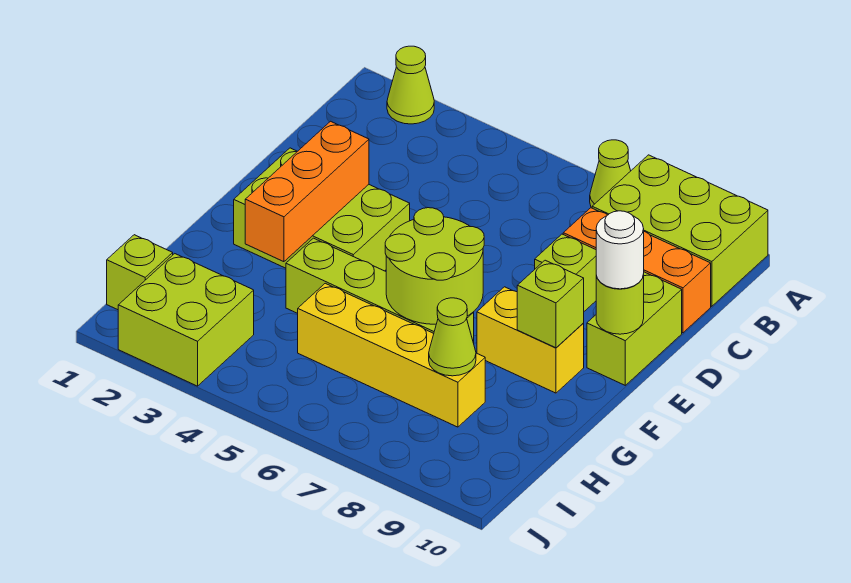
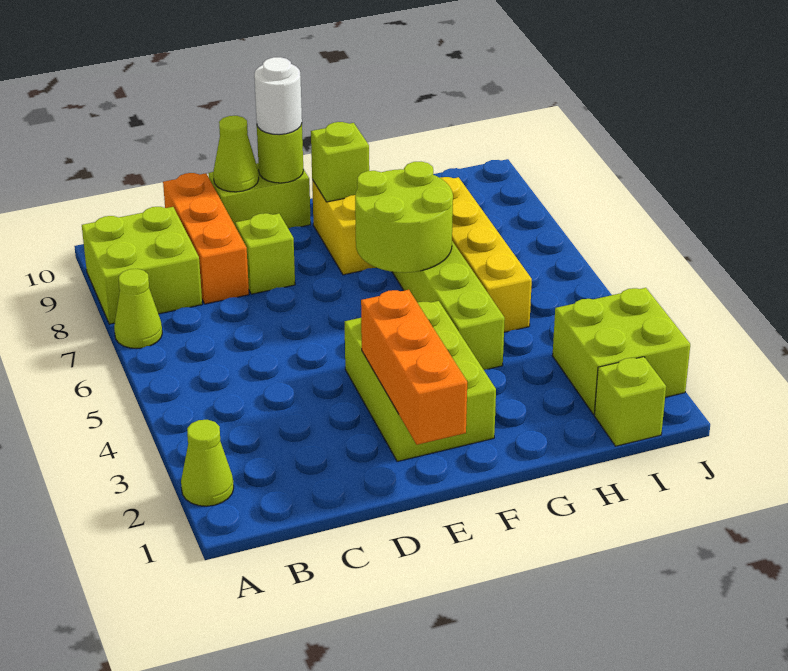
lime brick A8:B10 level 1 -> lime brick A8:B9 level 1
orange brick E3:G3 level 2 -> orange brick E1:E3 level 2
lime cone H8 level 2 -> lime cone D10 level 2

